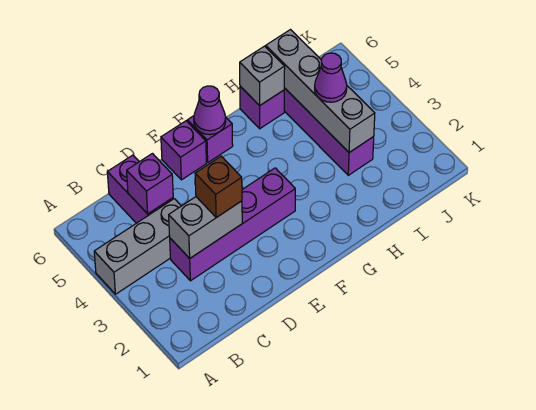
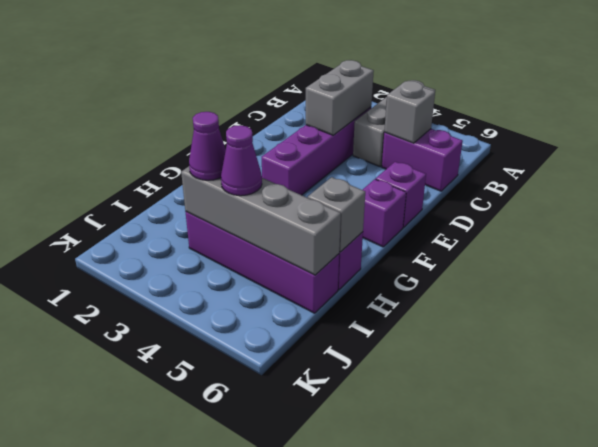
purple brick C5 level 2 -> grey brick C5 level 2
brown brick D3 level 3 -> none
purple cone F6 level 2 -> purple cone I3 level 3

